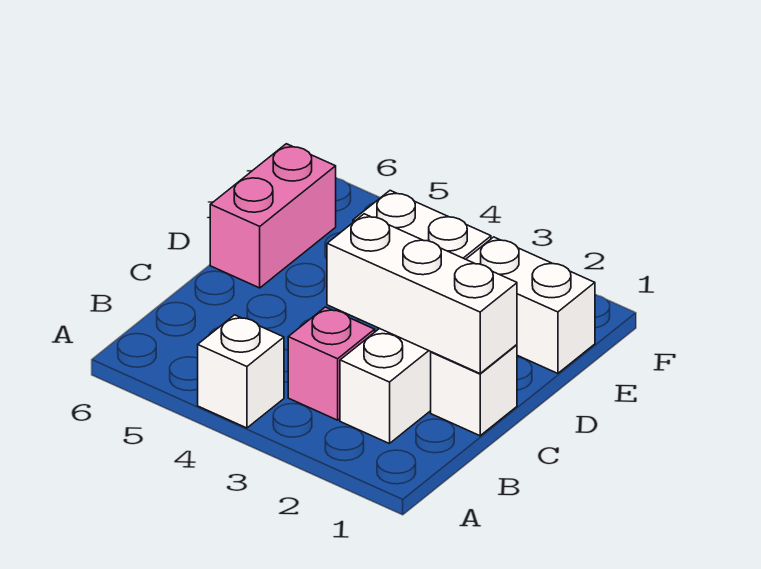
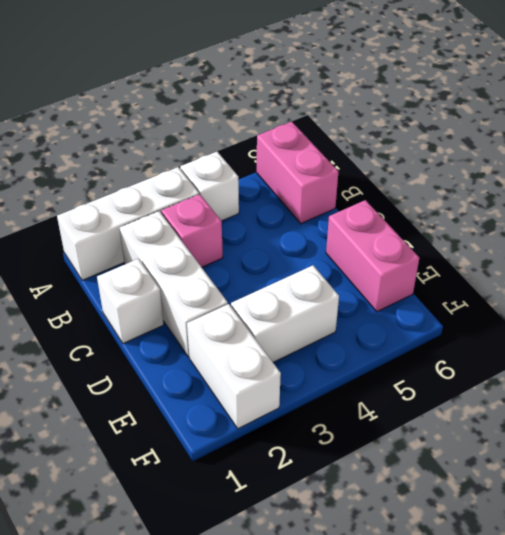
none -> pink brick A6:B6 level 1
white brick C1:C3 level 2 -> white brick A1:A3 level 1
white brick E1:E2 level 1 -> white brick E2:F2 level 1

